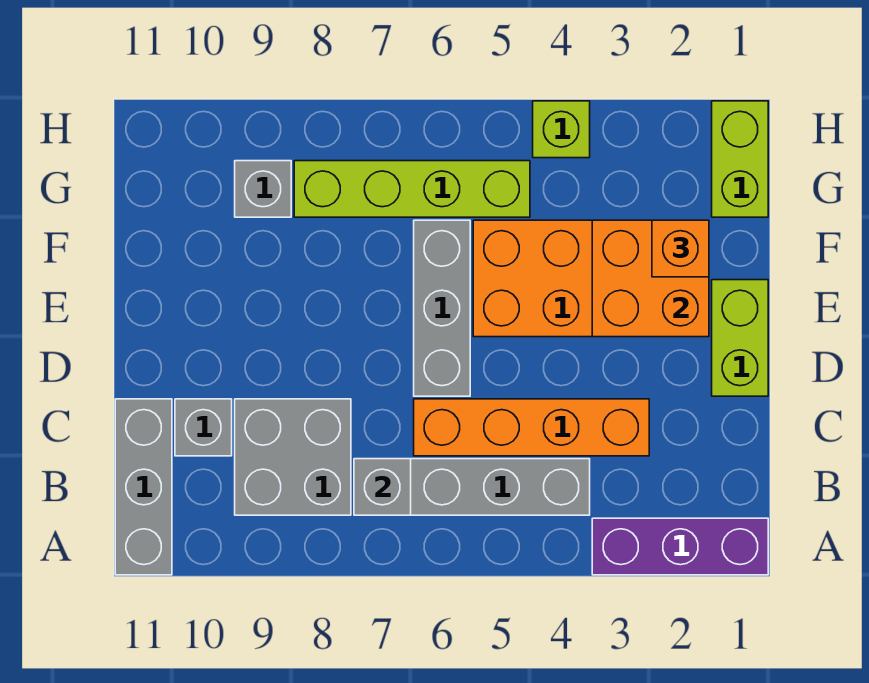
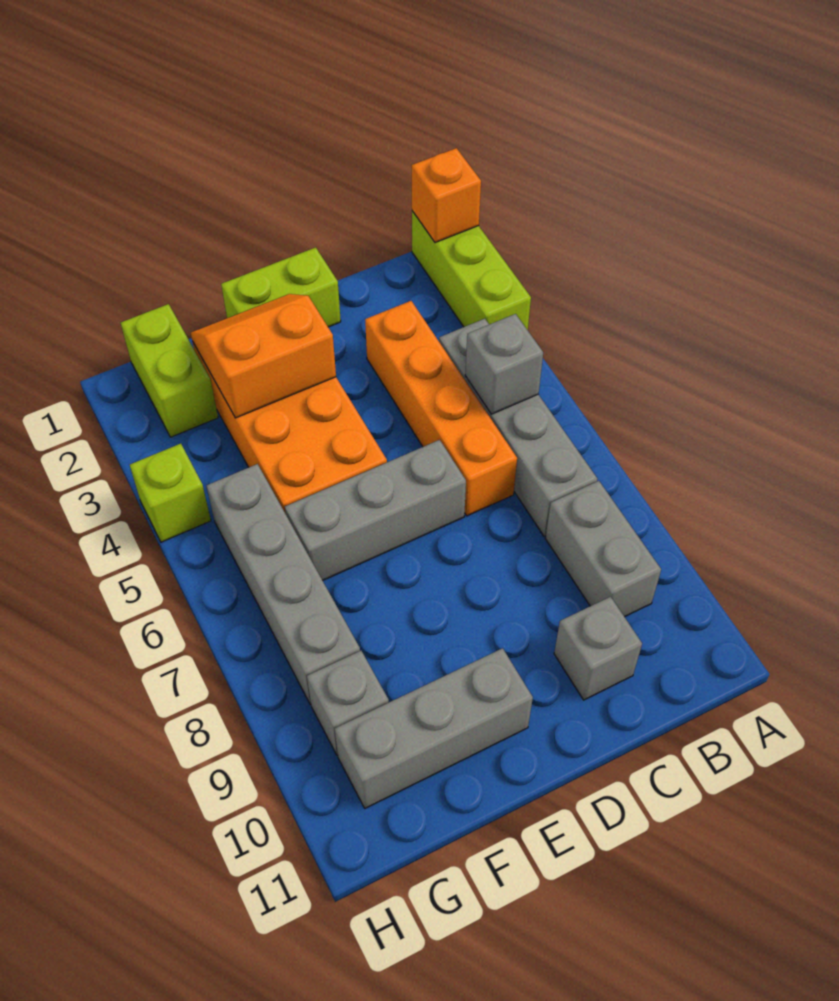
purple brick A1:A3 level 1 -> lime brick A1:A3 level 1
grey brick A11:C11 level 1 -> grey brick E10:G10 level 1
grey brick B7 level 2 -> grey brick B5 level 2
grey brick B8:C9 level 1 -> grey brick B8:B9 level 1
orange brick E2:F3 level 2 -> orange slope E2:F3 level 2 top 3
orange brick F2 level 3 -> orange brick A1 level 2
lime brick G1:H1 level 1 -> lime brick G1:G2 level 1
lime brick G5:G8 level 1 -> grey brick G5:G8 level 1

